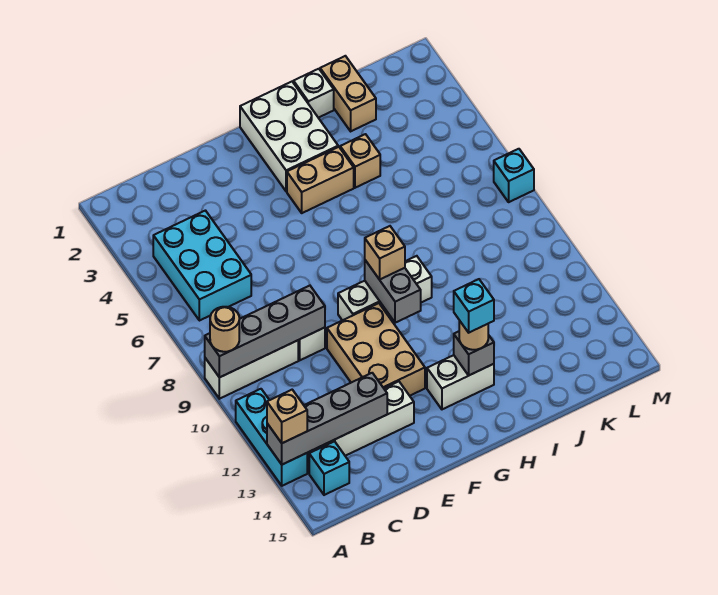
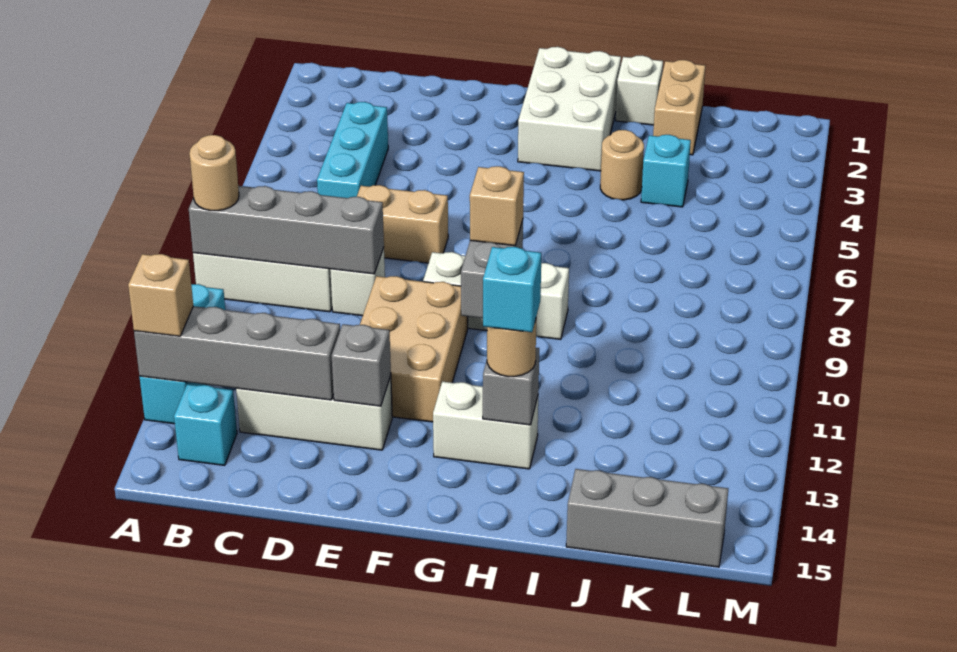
cyan brick B4:C6 level 1 -> cyan brick C4:C6 level 1
none -> grey brick E13 level 2
tan brick G4:H4 level 1 -> tan brick D7:E7 level 1
tan brick I4 level 1 -> tan round brick I4 level 1
none -> grey brick J15:L15 level 1
cyan brick M7 level 1 -> cyan brick J4 level 1

